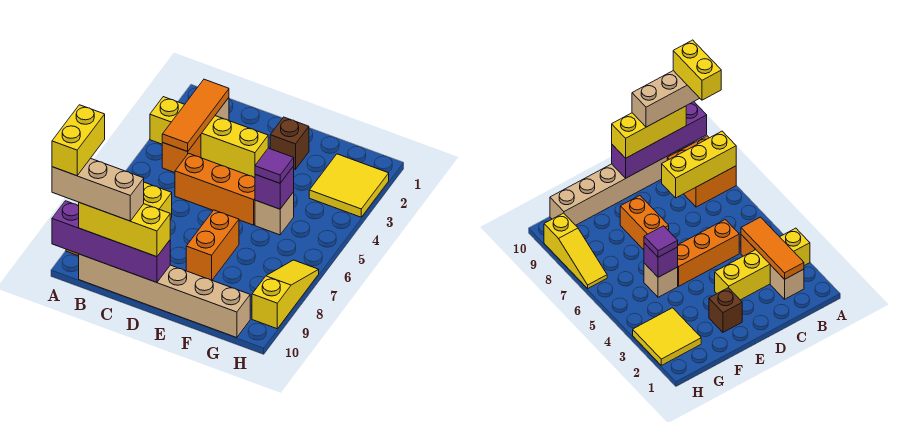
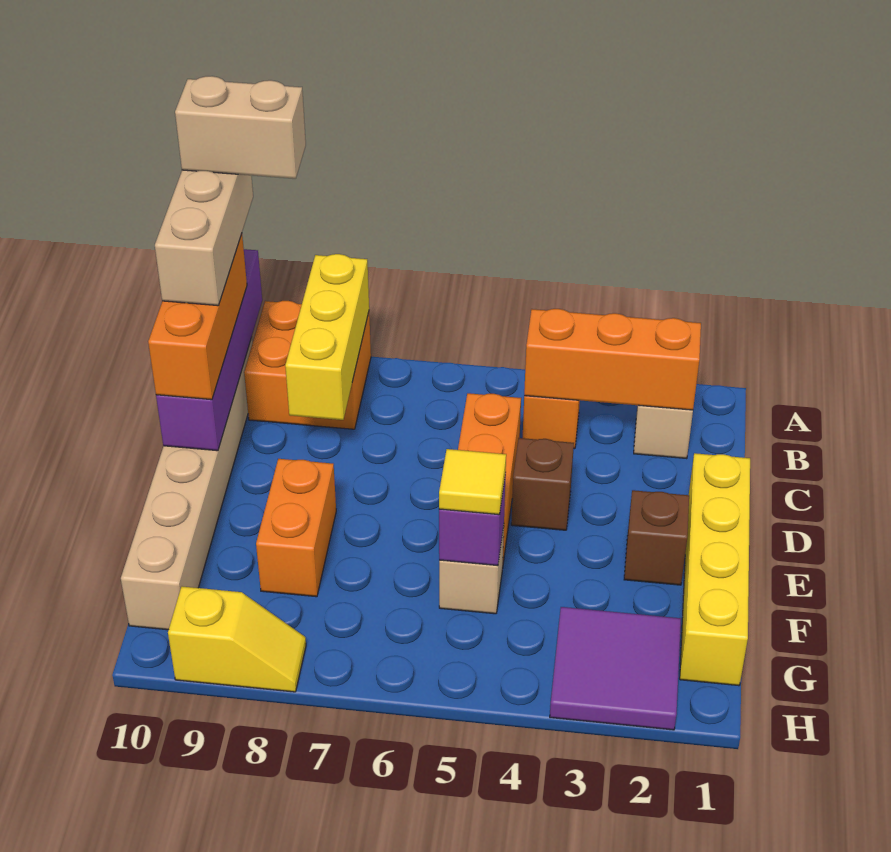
yellow brick A3:D3 level 1 -> yellow brick D1:G1 level 1
yellow brick A9:A10 level 5 -> tan brick A9:A10 level 5
orange tile B2:B4 level 2 -> orange brick B2:B4 level 2
yellow brick B10:D10 level 3 -> orange brick B10:D10 level 3
none -> brown brick D4 level 1
orange brick E7:E8 level 1 -> orange brick E8:F8 level 1
purple tile F5 level 3 -> yellow tile F5 level 3
yellow tile G2:H3 level 1 -> purple tile G2:H3 level 1
yellow slope H7:H9 level 1 top 9 -> yellow slope H8:H9 level 1 top 9

